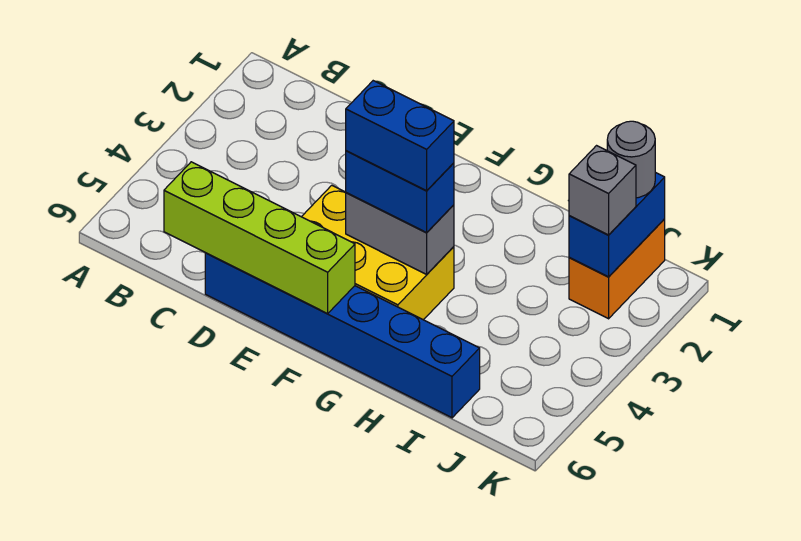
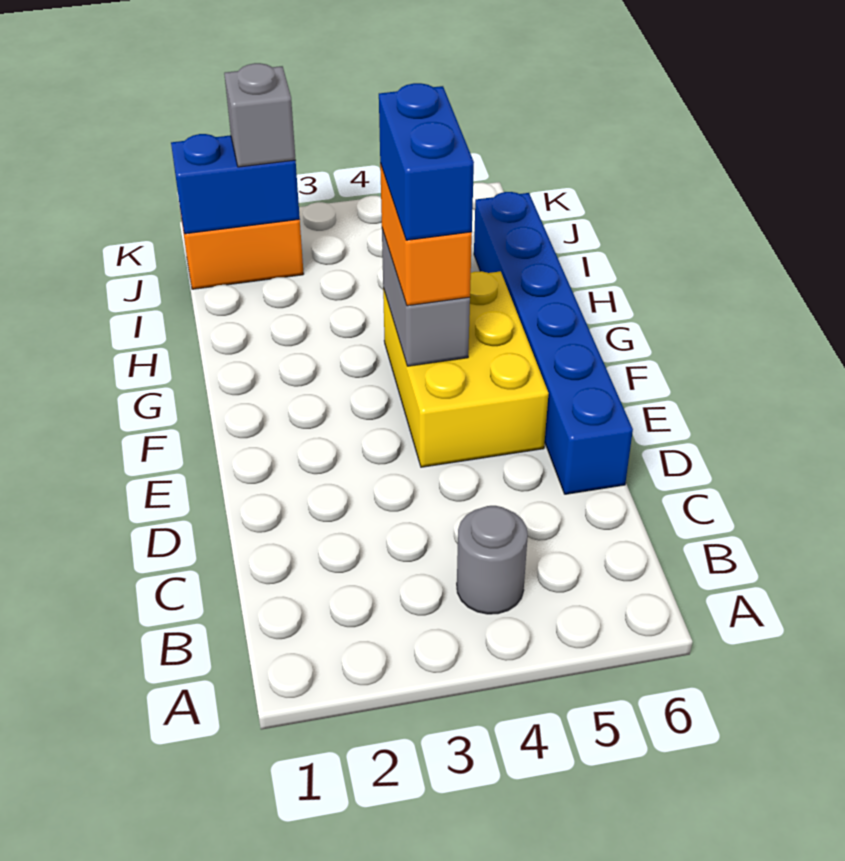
lime brick C6:F6 level 2 -> none
blue brick F4:G4 level 3 -> orange brick F4:G4 level 3
grey round brick J1 level 3 -> grey round brick B4 level 1

